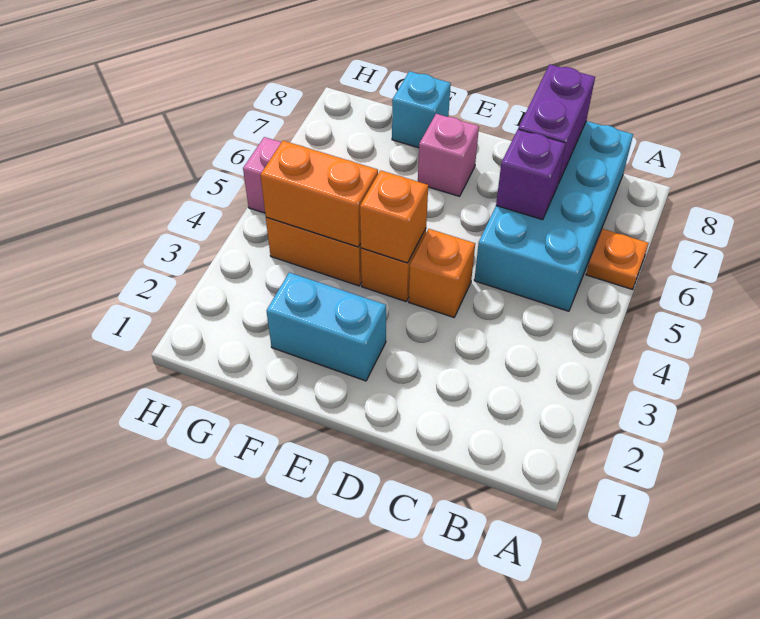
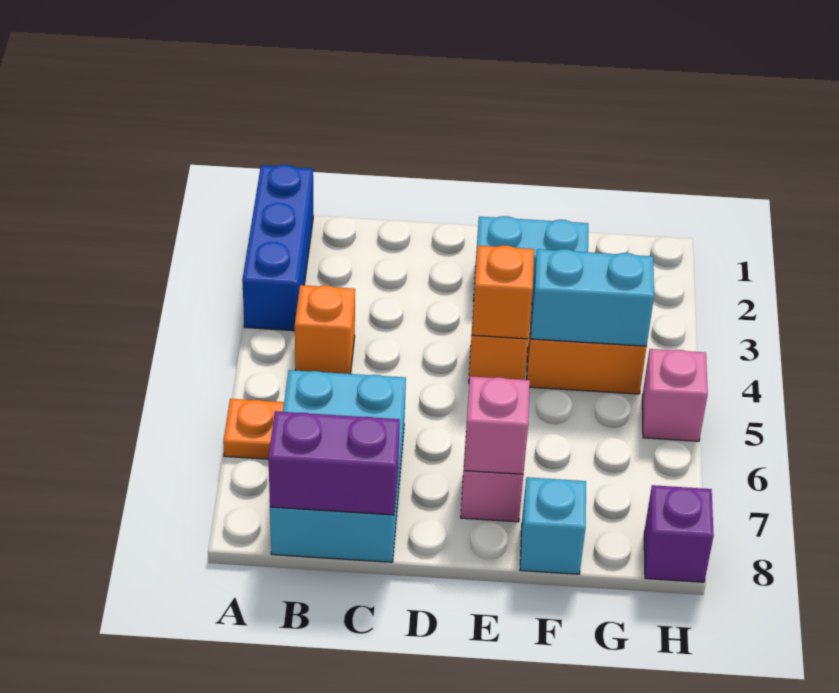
none -> blue brick A1:A3 level 1
cyan brick B5:C8 level 1 -> cyan brick B6:C8 level 1
purple brick C6 level 2 -> purple brick H8 level 1
purple brick C7:C8 level 2 -> purple brick B8:C8 level 2
orange brick D4 level 1 -> orange brick B4 level 1
none -> pink brick E7 level 2
orange brick F4:G4 level 2 -> cyan brick F4:G4 level 2

